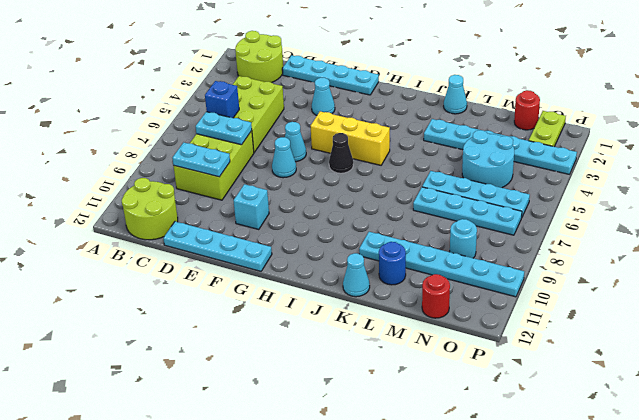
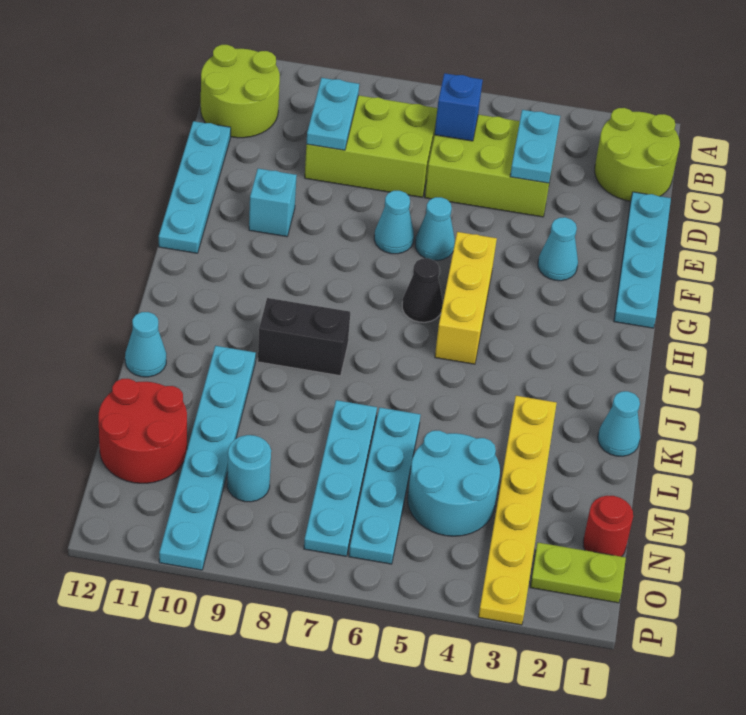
cyan plate C7:D7 level 2 -> cyan plate C4:D4 level 2
none -> black brick J8:J9 level 1
cyan plate K3:P3 level 1 -> yellow plate K3:P3 level 1
blue round brick L11 level 1 -> none
red round brick N12 level 1 -> red round brick M11:N12 level 1

